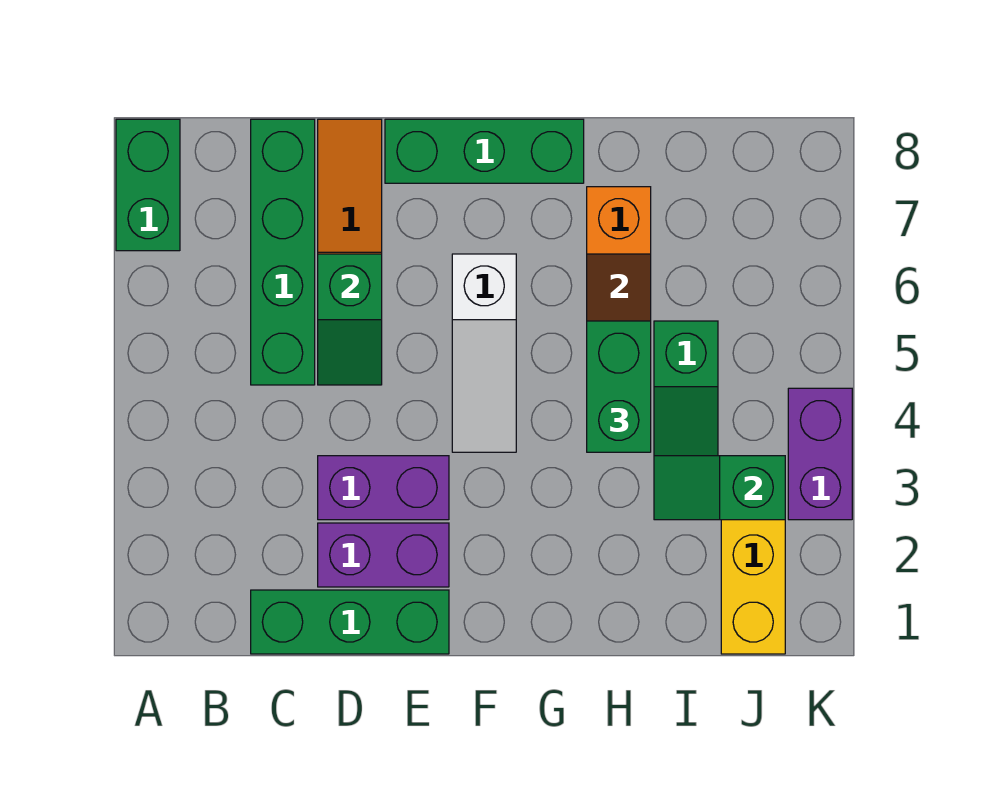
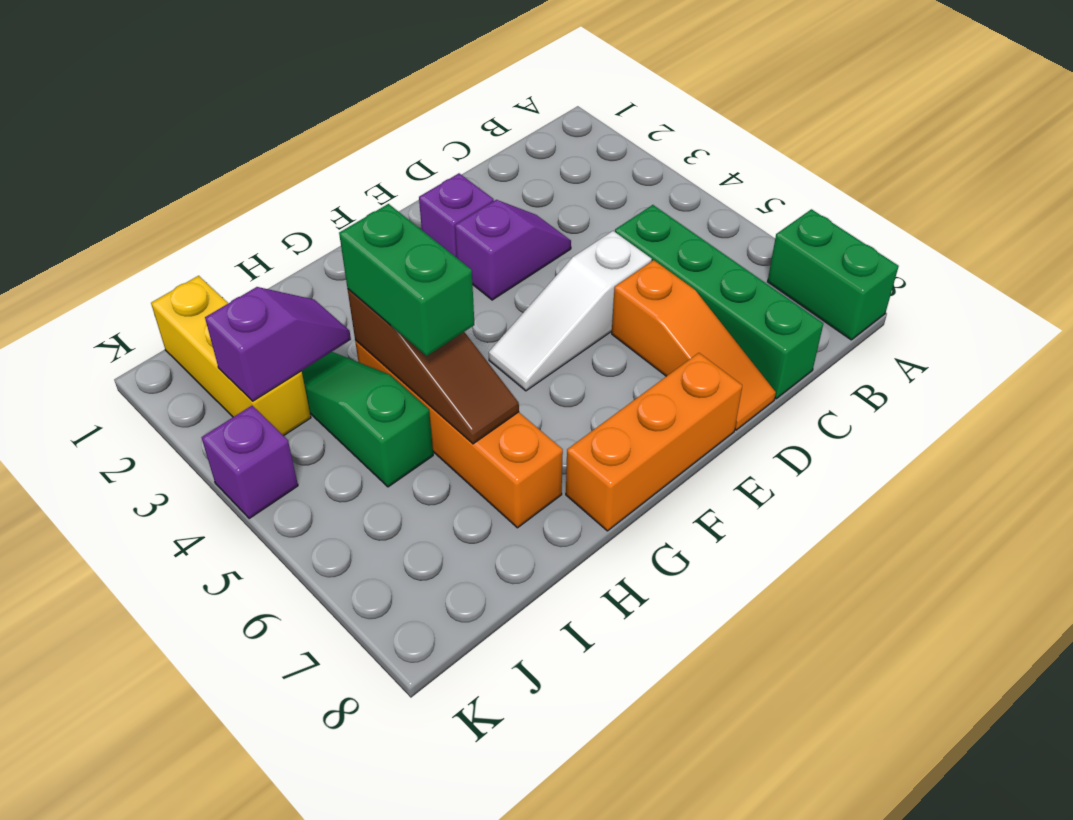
green brick C1:E1 level 1 -> none
purple brick D2:E2 level 1 -> purple brick E2 level 1
purple brick D3:E3 level 1 -> purple slope D3:E3 level 1 top E
green slope D5:D6 level 2 top 6 -> none
green brick E8:G8 level 1 -> orange brick E8:G8 level 1
white slope F4:F6 level 1 top 6 -> white slope D5:F5 level 1 top D
green slope I3:J3 level 2 top J -> purple slope I3:J3 level 2 top J
purple brick K3:K4 level 1 -> purple brick K4 level 1

